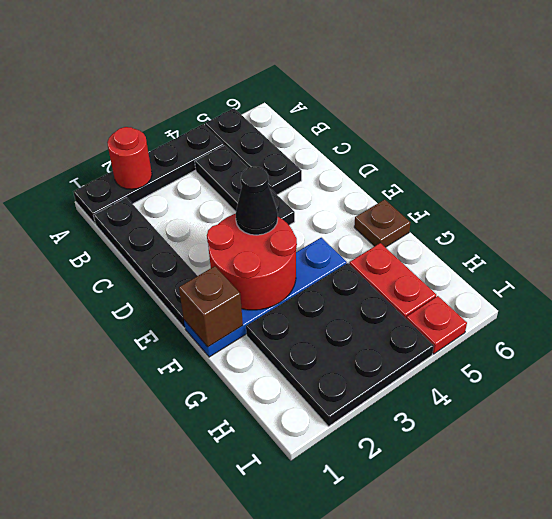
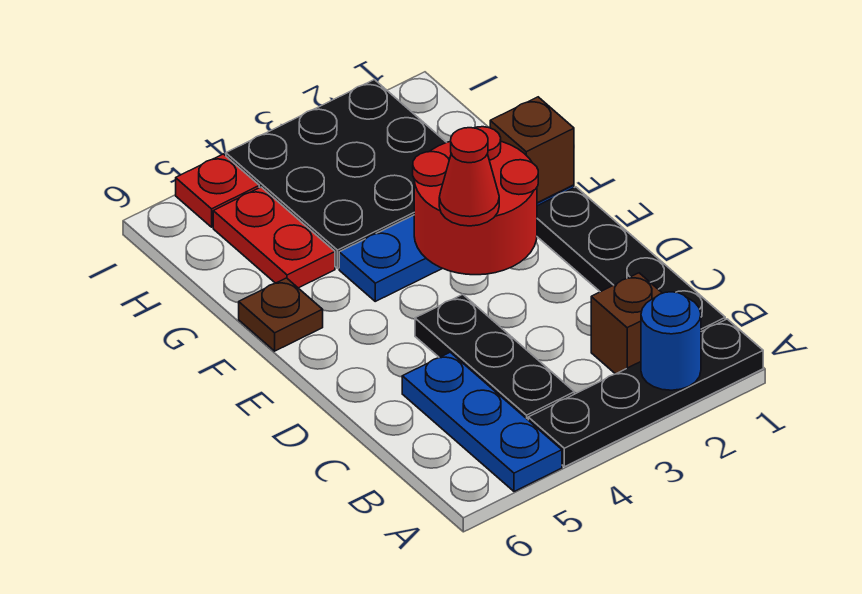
red round brick A2 level 2 -> blue round brick A2 level 2
black plate A5:C5 level 1 -> blue plate A5:C5 level 1
none -> brown brick B2 level 1
black cone E3 level 3 -> red cone E3 level 3

